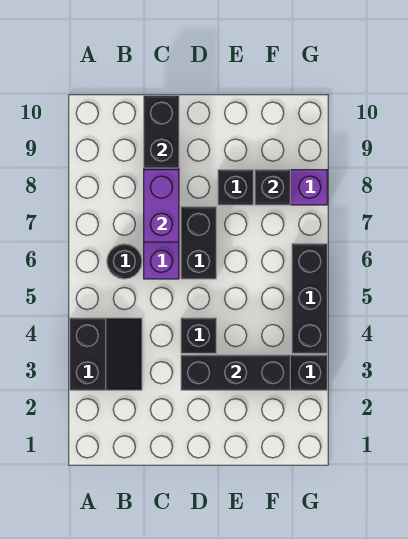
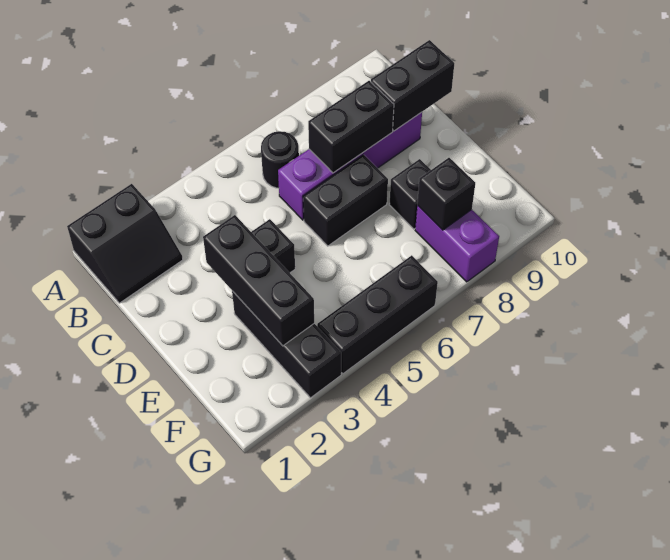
black slope A3:B4 level 1 top A -> black slope A1:B2 level 1 top A
purple brick C7:C8 level 2 -> black brick C7:C8 level 2

